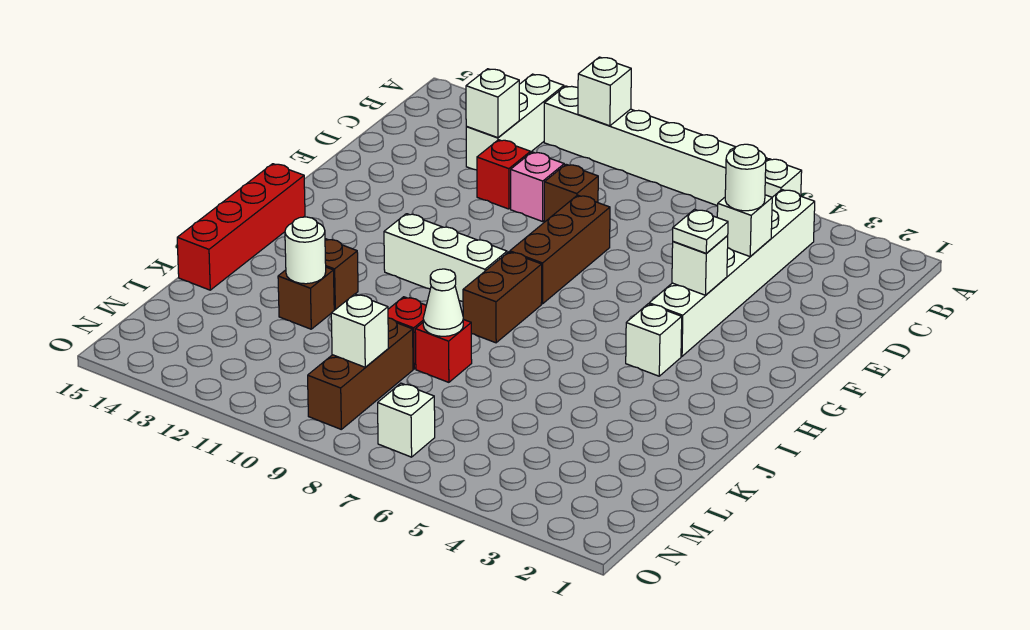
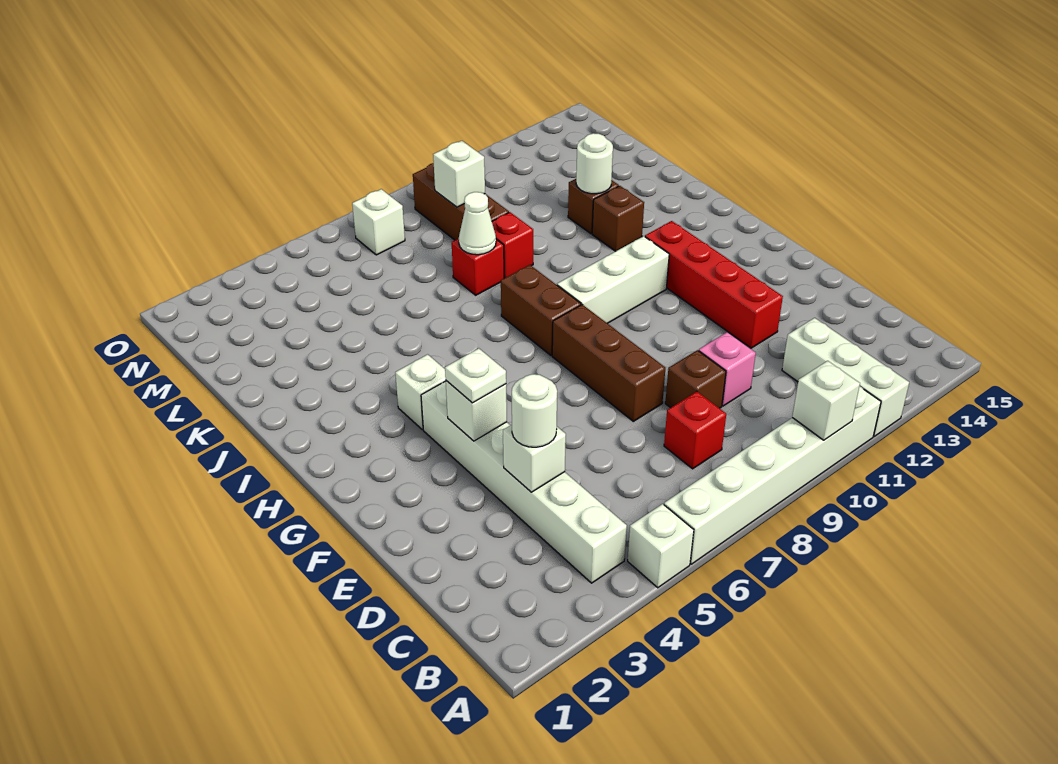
white brick C12 level 2 -> none
red brick D11 level 1 -> red brick C8 level 1
red brick H15:K15 level 1 -> red brick E12:H12 level 1

